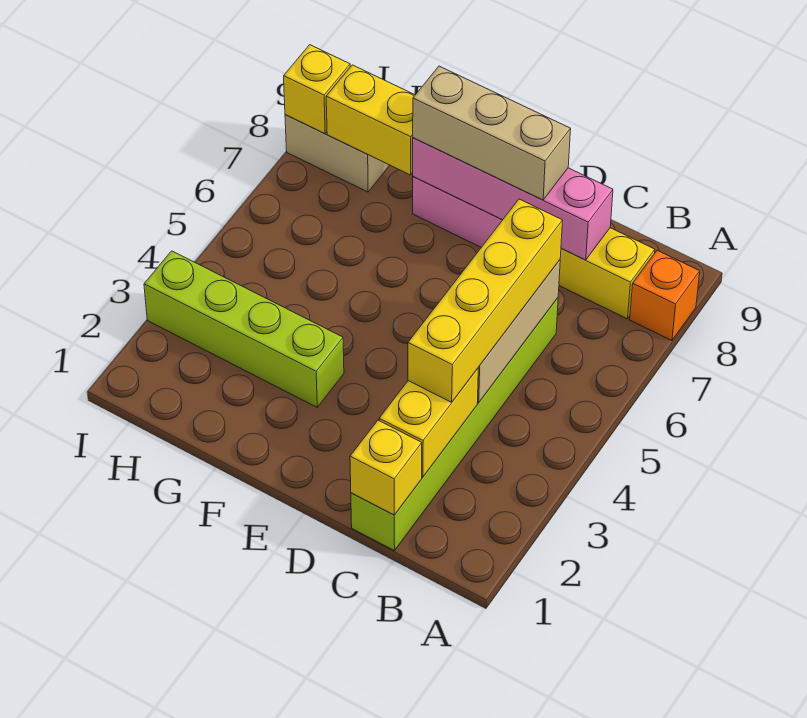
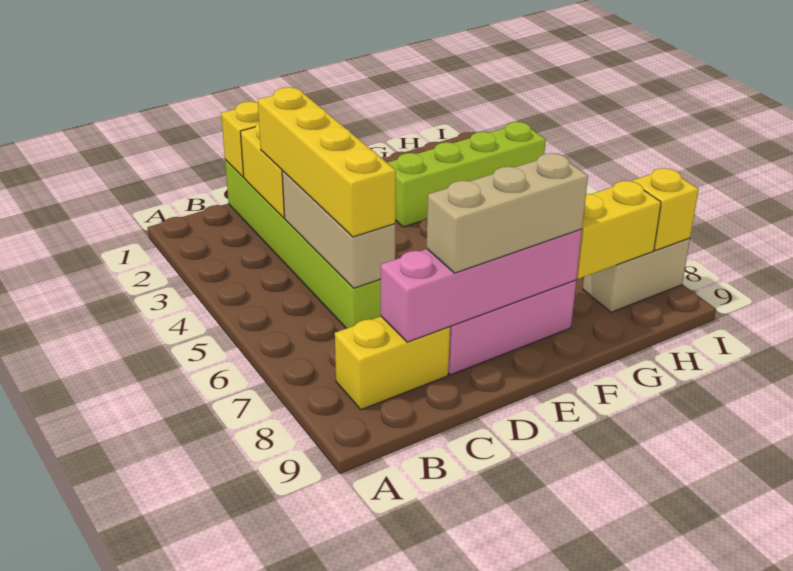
orange brick A8 level 1 -> none

